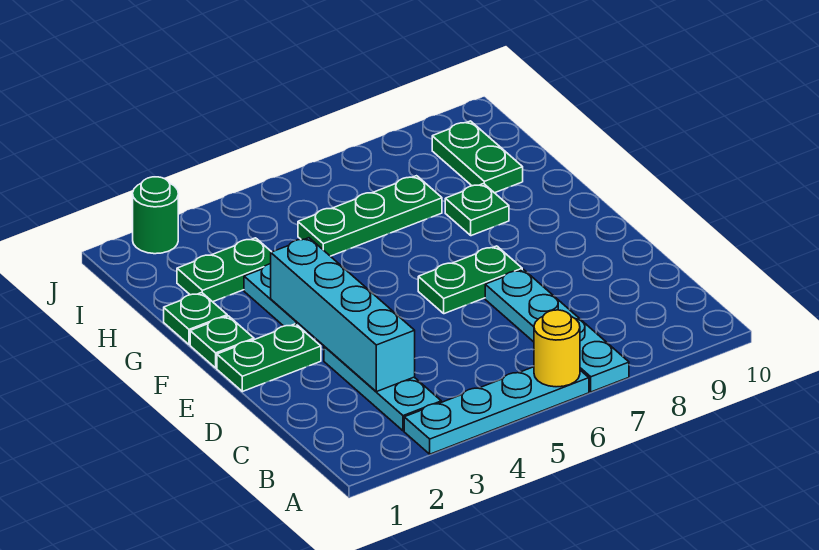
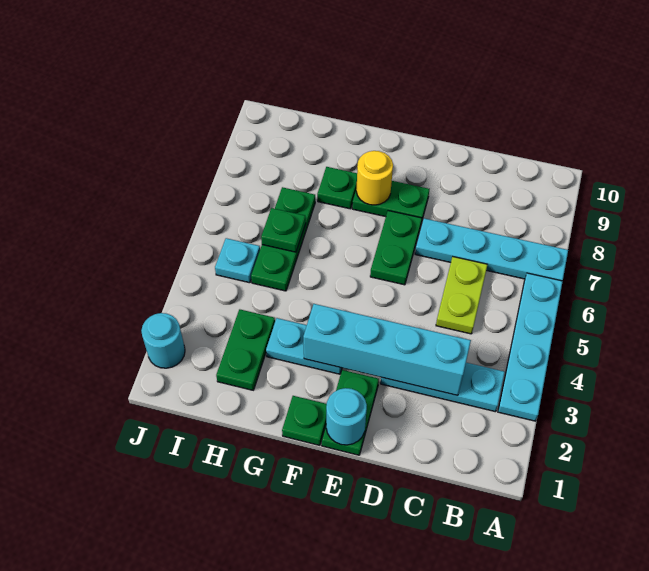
yellow round brick A6 level 2 -> yellow round brick F8 level 2
none -> lime plate C5:C6 level 1
none -> cyan round brick E1 level 2
green plate G1 level 1 -> green plate H6 level 2
green plate H9:I9 level 1 -> green plate E8:F8 level 1
none -> cyan plate I5 level 1
green round brick J2 level 1 -> cyan round brick J2 level 1

